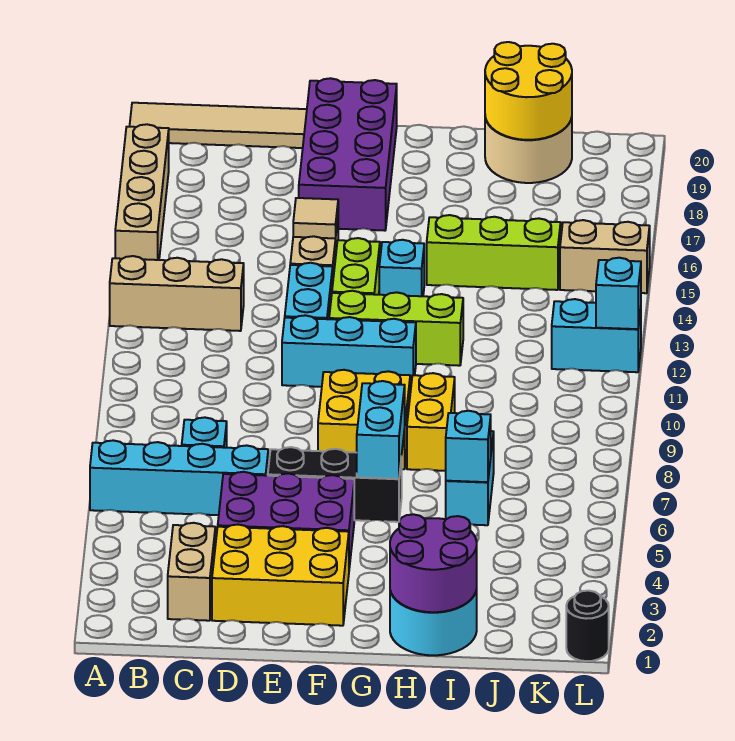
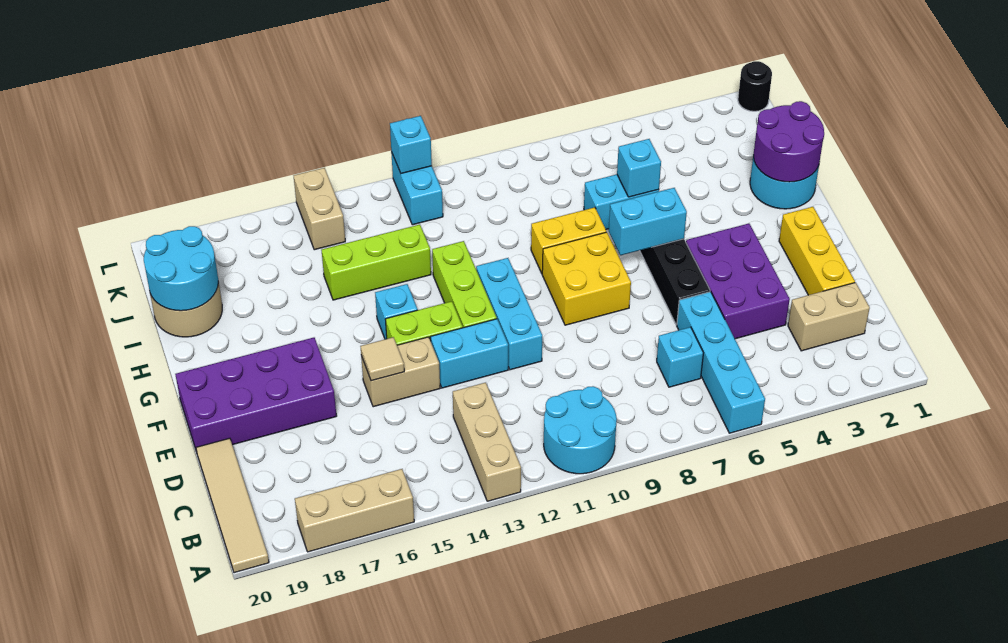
none -> cyan round brick A10:B11 level 1
tan brick A15:A18 level 1 -> tan brick A16:A18 level 1
yellow brick D2:F3 level 1 -> yellow brick D2:F2 level 1
lime brick H15:J15 level 1 -> lime brick I13:I15 level 1
yellow round brick I19:J20 level 2 -> cyan round brick I19:J20 level 2

